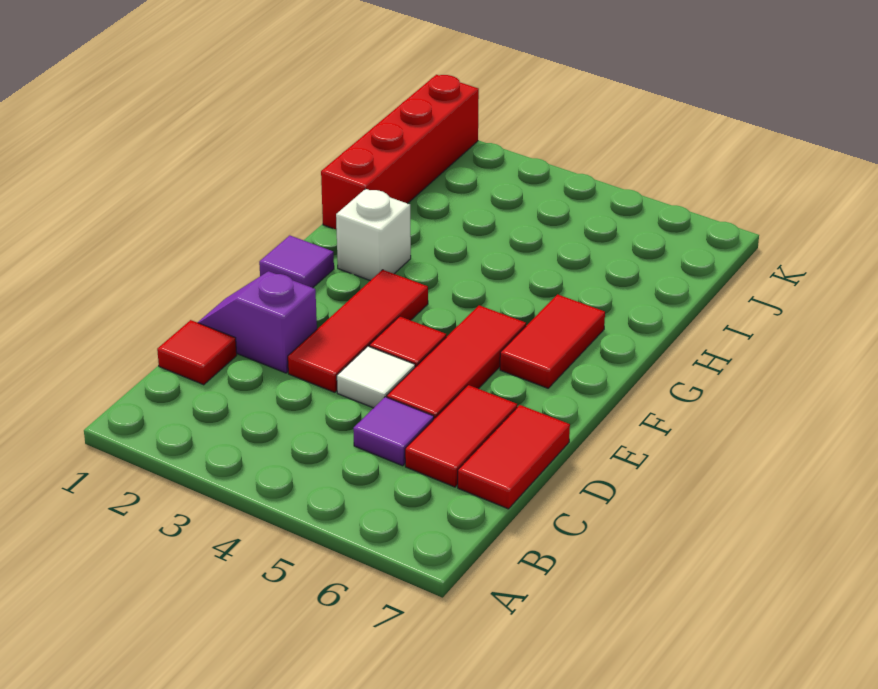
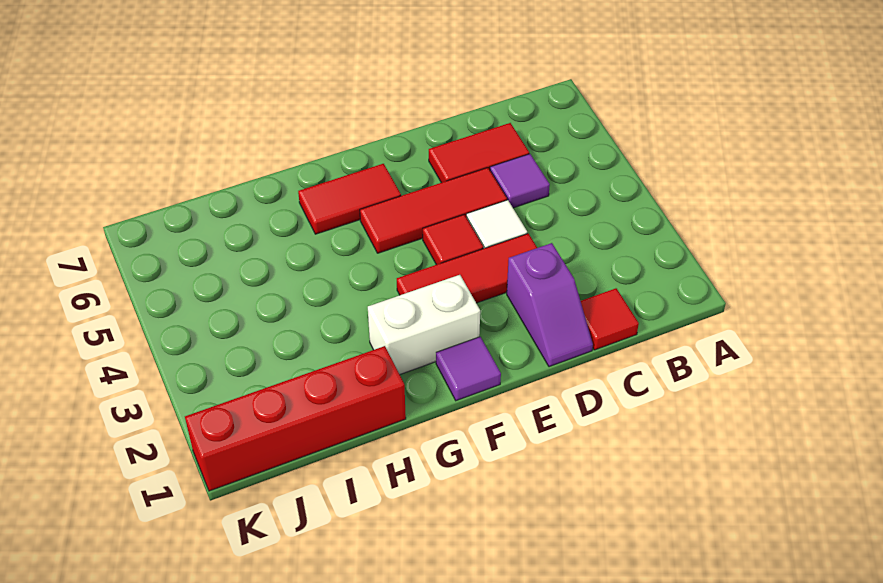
red tile C7:D7 level 1 -> none
white brick G2 level 1 -> white brick F2:G2 level 1

